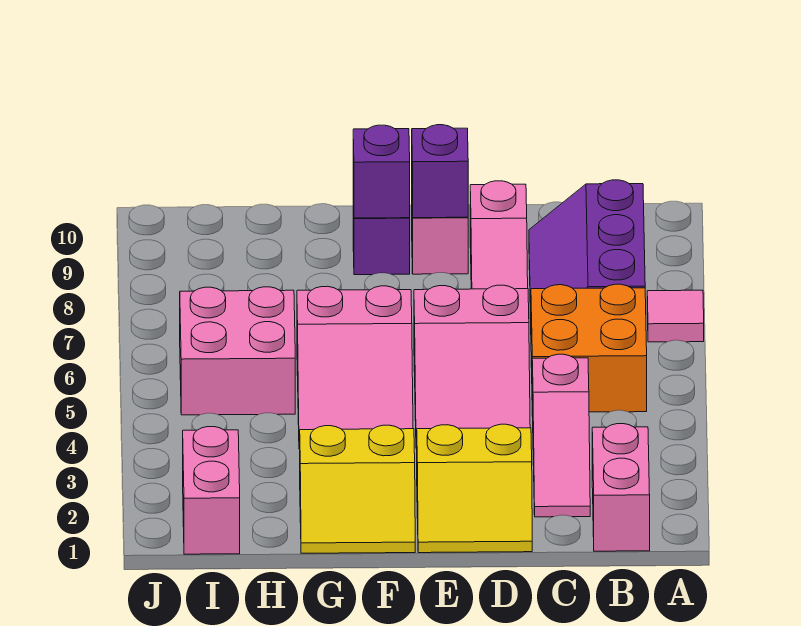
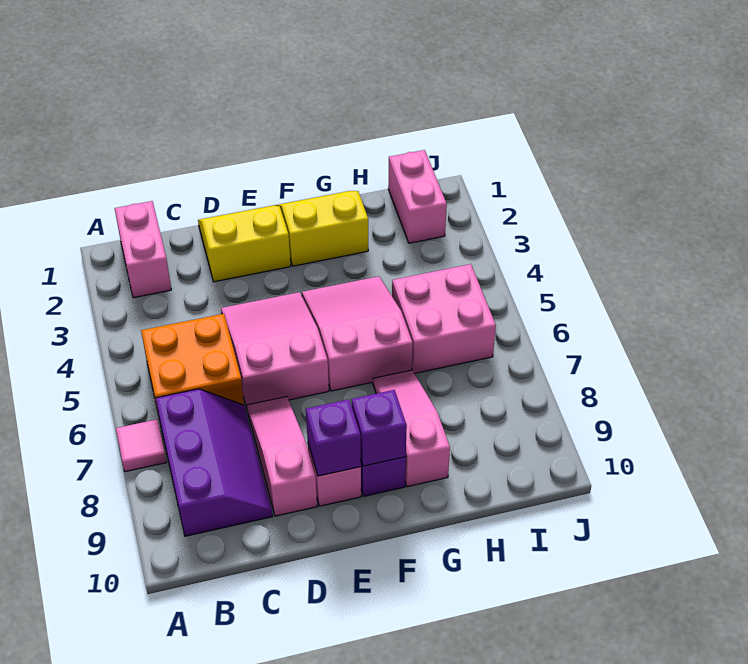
pink slope C2:C4 level 1 top 4 -> pink slope G7:G9 level 1 top 9

